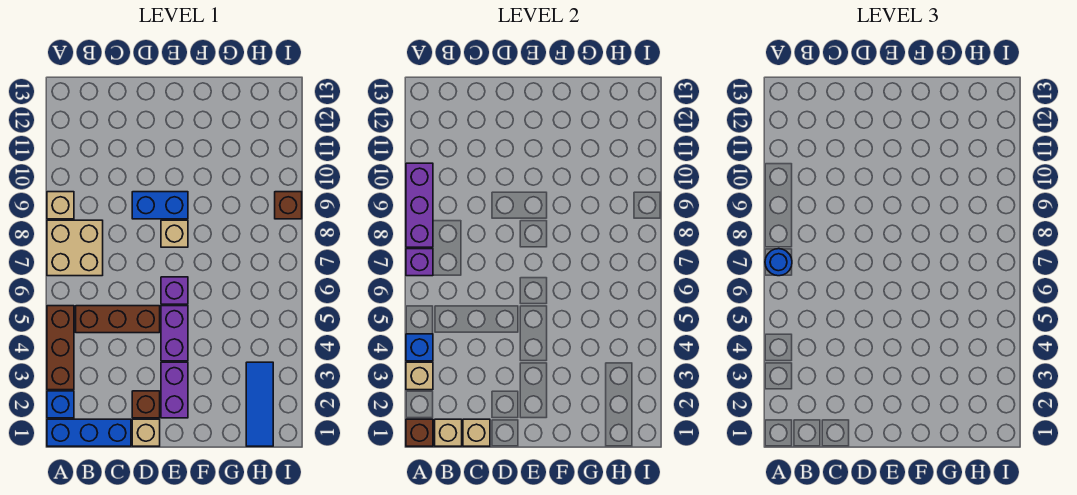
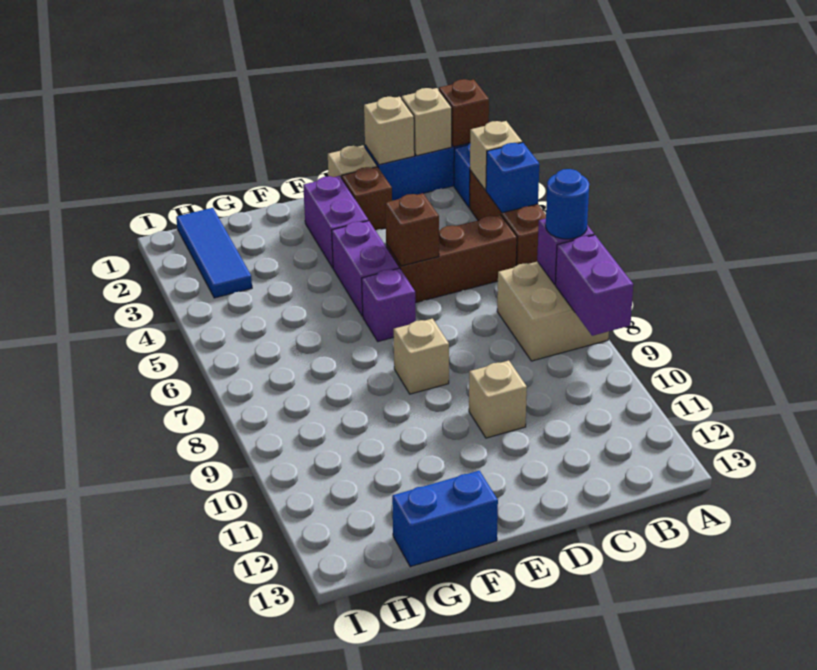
purple brick A8:A10 level 2 -> purple brick A8:A9 level 2
tan brick A9 level 1 -> tan brick D10 level 1
blue brick D9:E9 level 1 -> blue brick F13:G13 level 1
brown brick I9 level 1 -> brown brick D5 level 2

